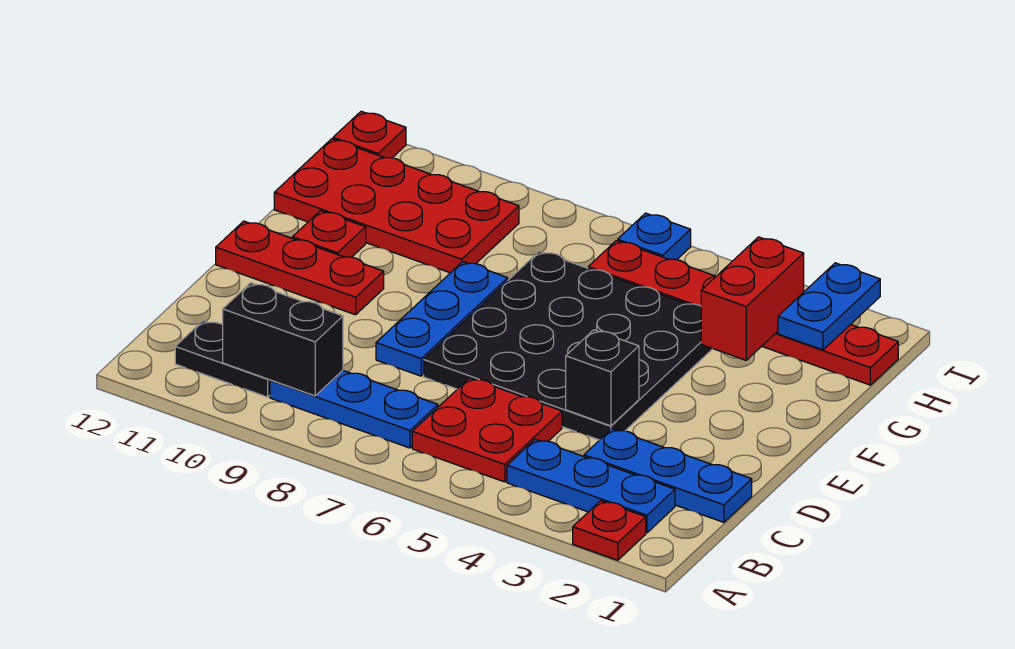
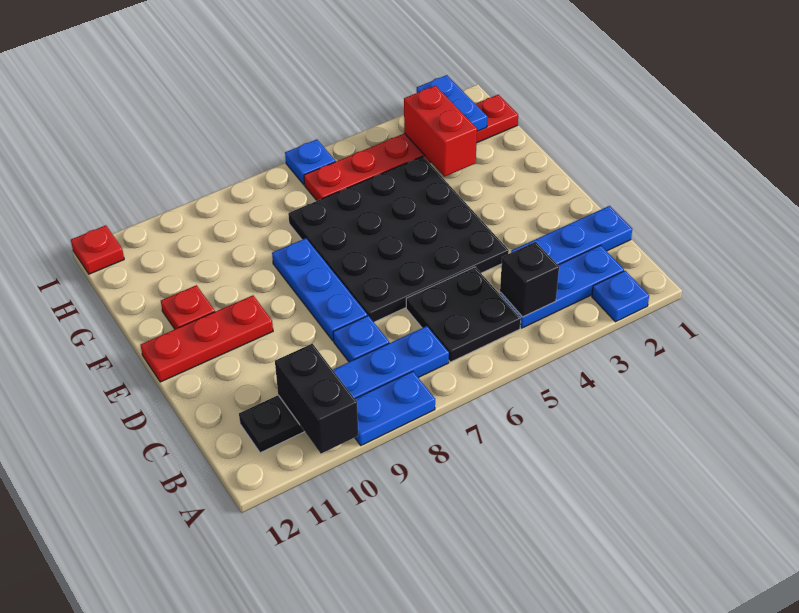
red plate A2 level 1 -> blue plate A2 level 1
none -> blue plate A8:A9 level 1
red plate B5:C6 level 1 -> black plate B5:C6 level 1
black brick B9:B10 level 2 -> black brick A10:B10 level 2
none -> blue plate C8 level 1
black brick D4 level 2 -> black brick B4 level 2
red plate G9:H12 level 1 -> none

